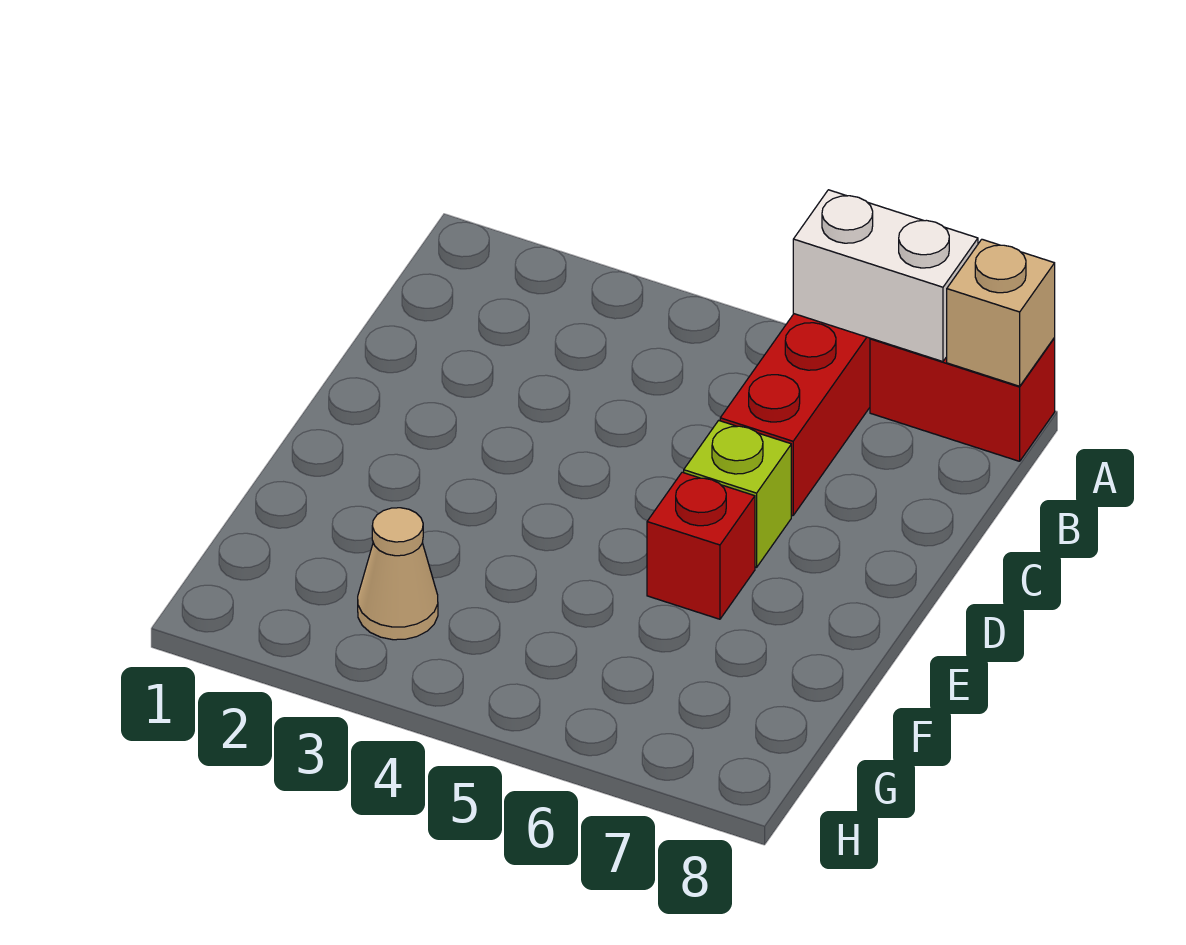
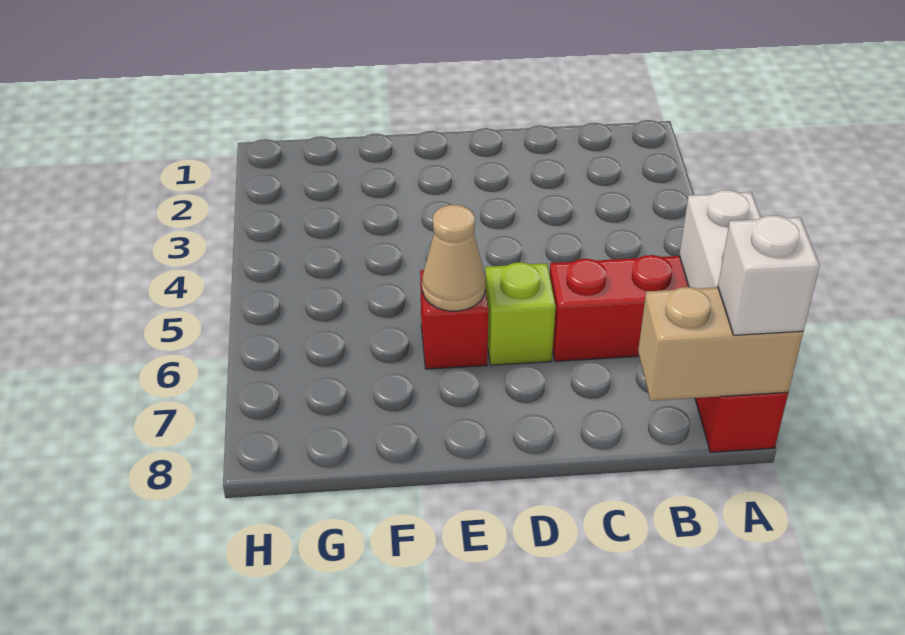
tan brick A8 level 2 -> tan brick A8:B8 level 2
none -> white brick A8 level 3
tan cone G3 level 1 -> tan cone E6 level 2

